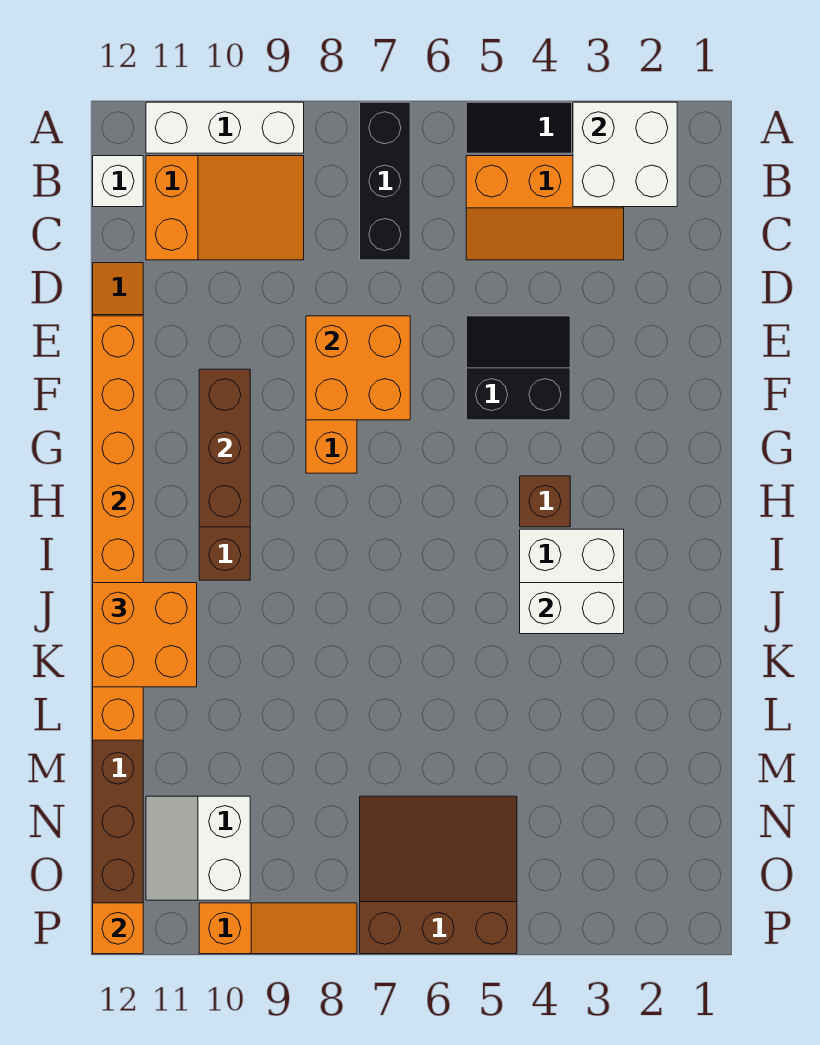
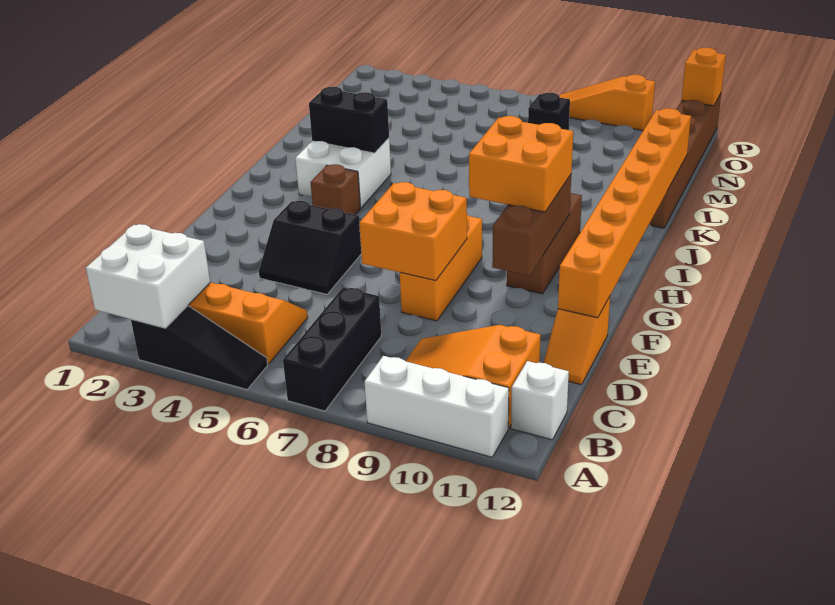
white brick J3:J4 level 2 -> black brick J3:J4 level 2
orange brick J11:K12 level 3 -> orange brick G9:H10 level 3
brown slope N5:P7 level 1 top P -> none
none -> black brick N8 level 1
white slope N10:O11 level 1 top 10 -> none

